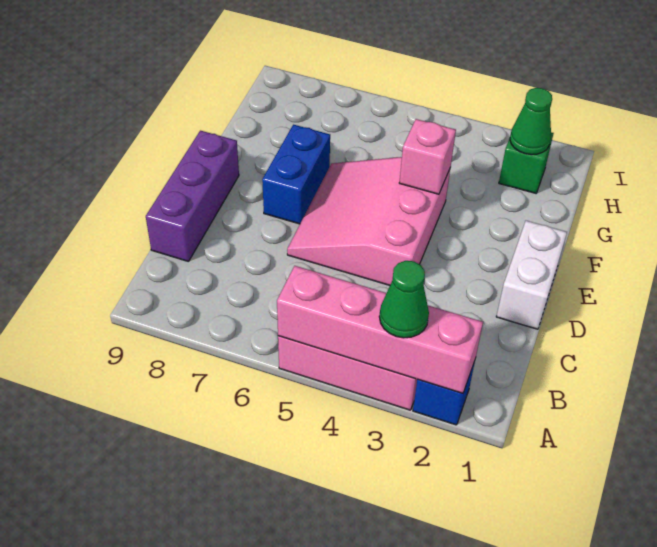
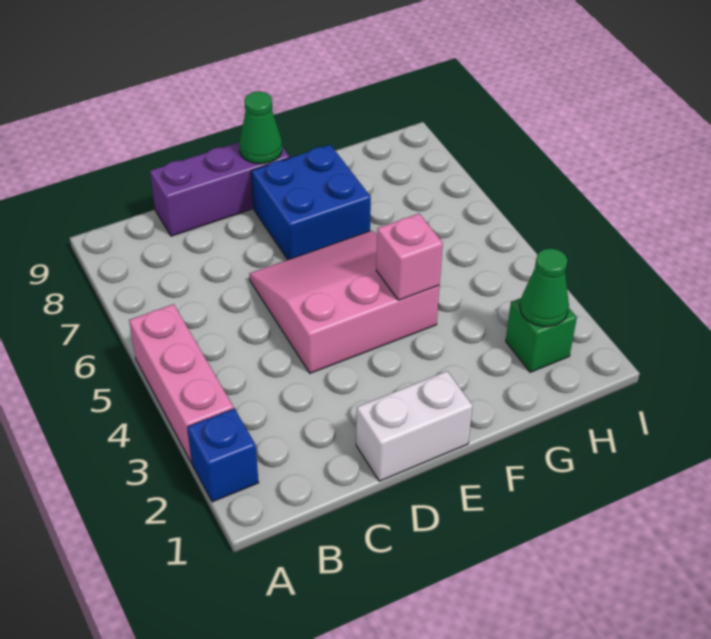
pink brick A2:A5 level 2 -> none
green cone A3 level 3 -> green cone E9 level 2
blue brick E7:F7 level 1 -> blue brick E7:F8 level 1

